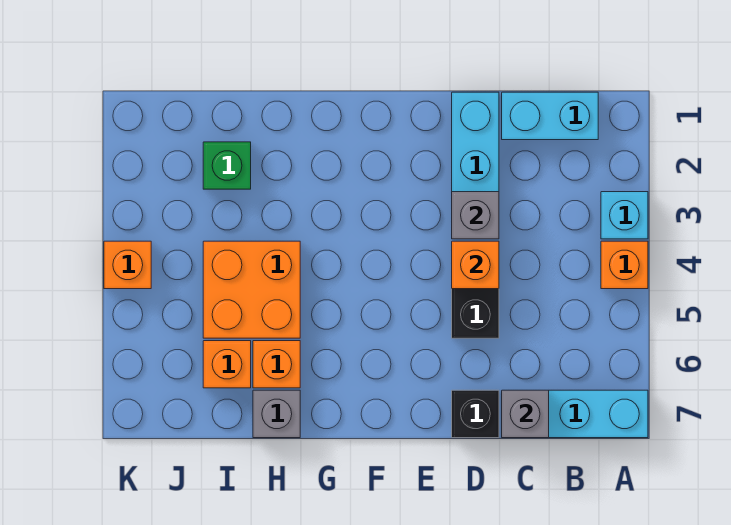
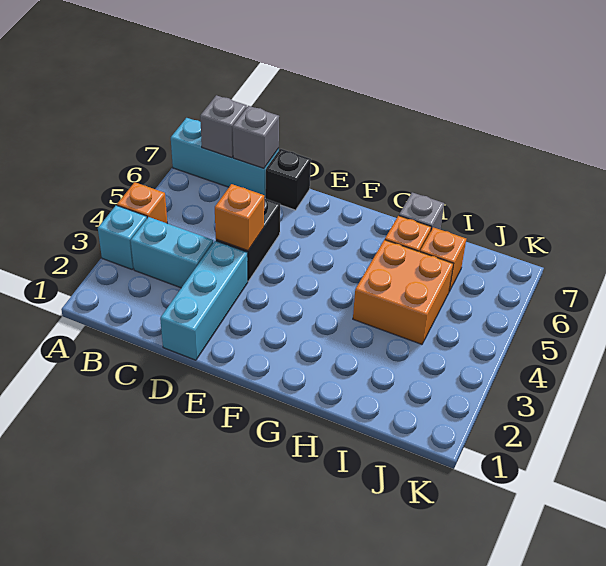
cyan brick B1:C1 level 1 -> cyan brick B3:C3 level 1
grey brick D3 level 2 -> grey brick B7 level 2
green brick I2 level 1 -> none
orange brick K4 level 1 -> none

